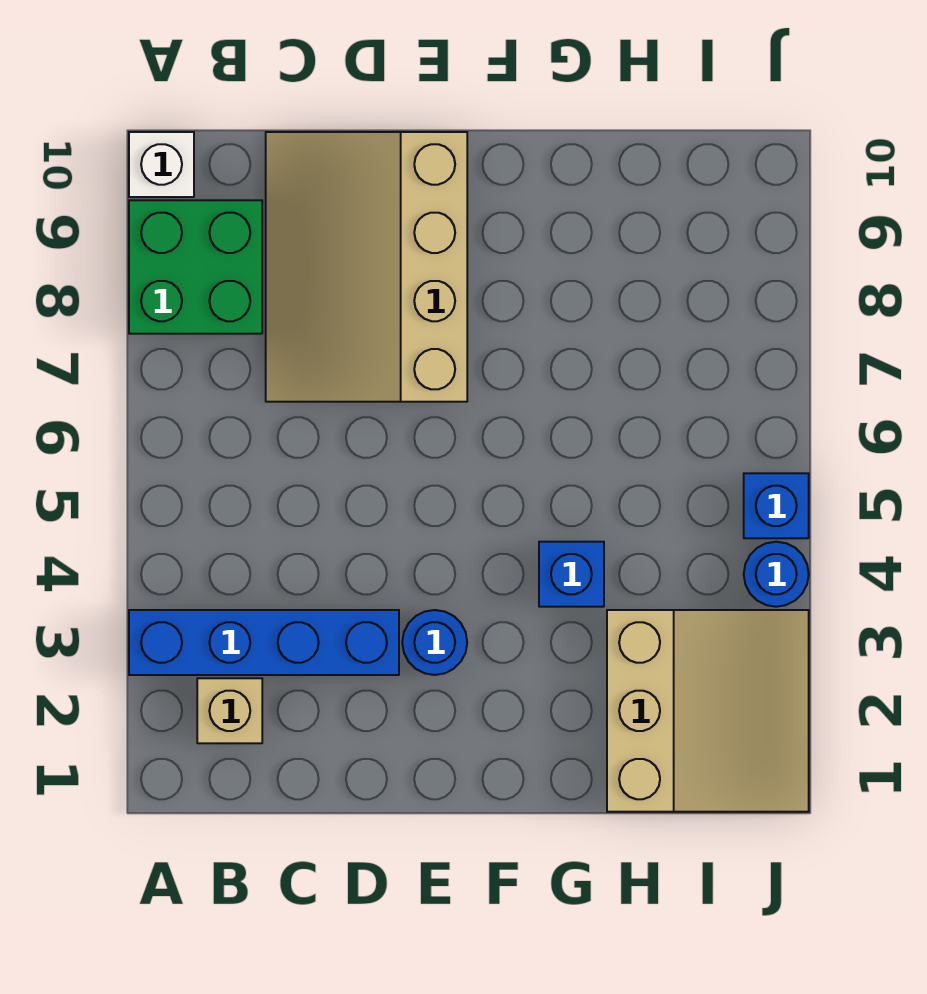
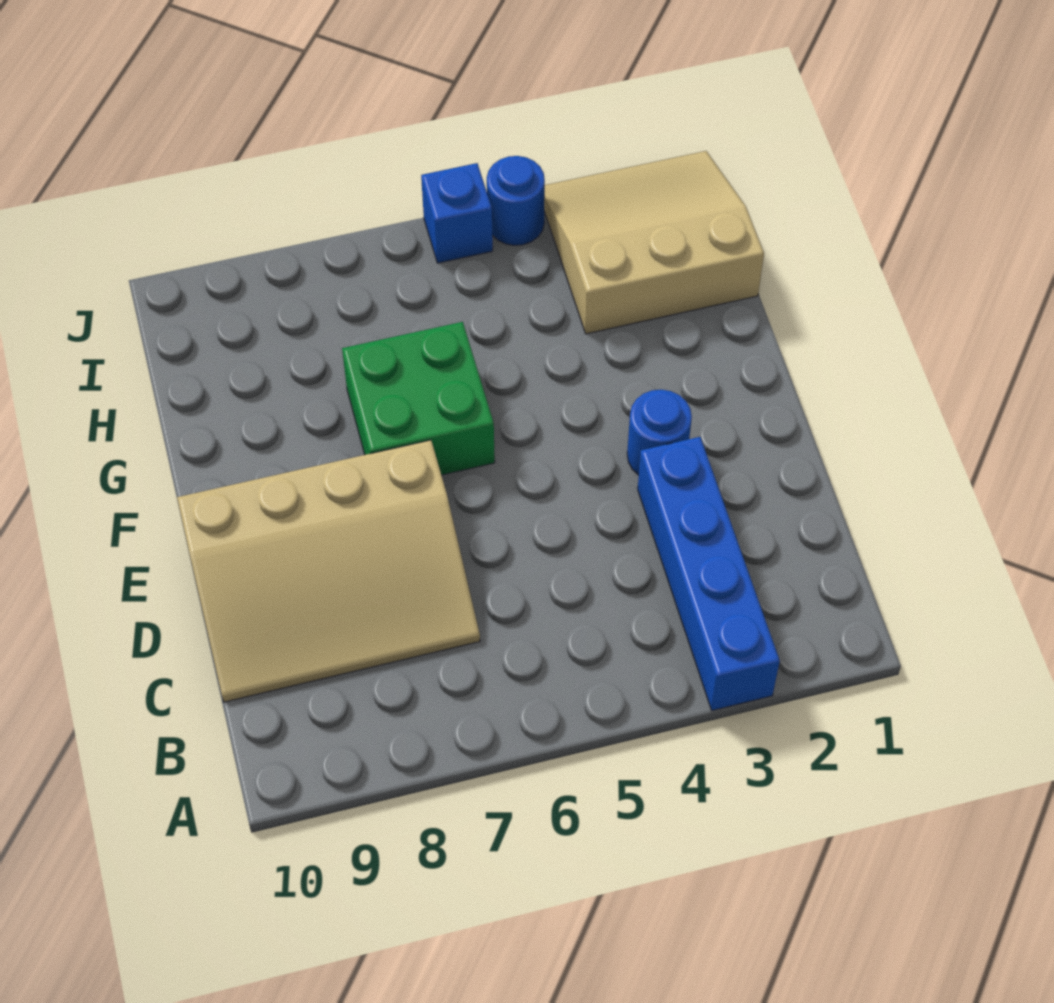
green brick A8:B9 level 1 -> green brick F6:G7 level 1
white brick A10 level 1 -> none
tan brick B2 level 1 -> none
blue brick G4 level 1 -> none

